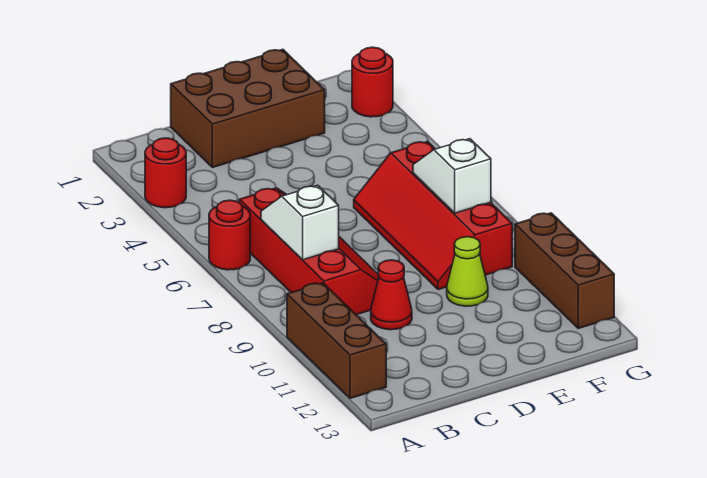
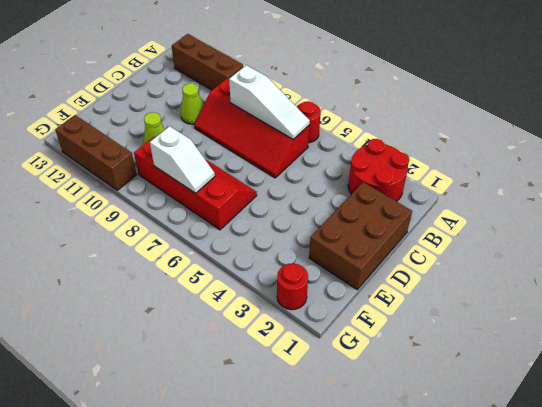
red round brick A3 level 1 -> red round brick A2:B3 level 1
white slope B7:B8 level 2 top 8 -> white slope B6:B8 level 2 top 8
red cone C10 level 1 -> lime cone C10 level 1

